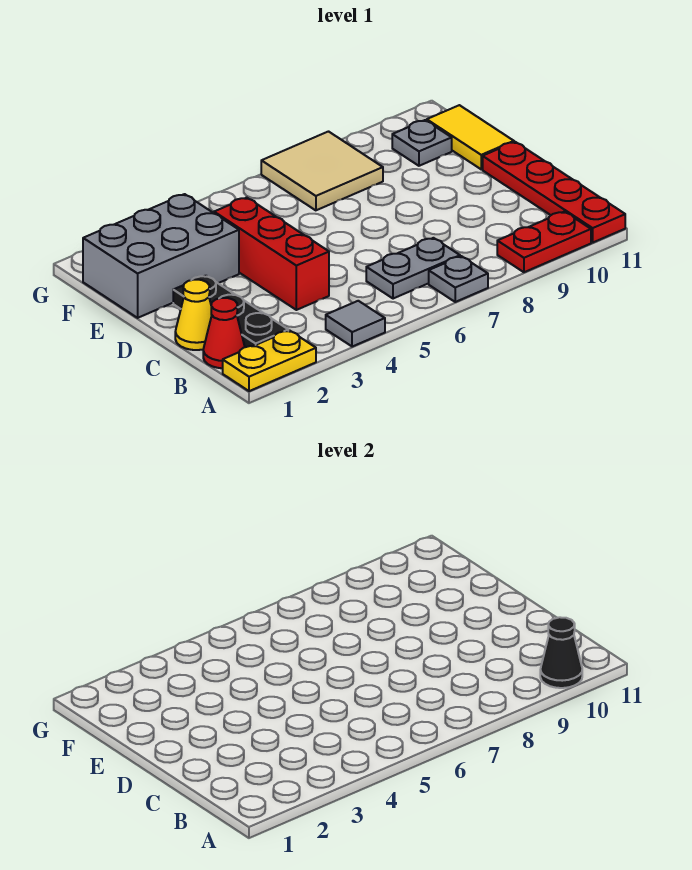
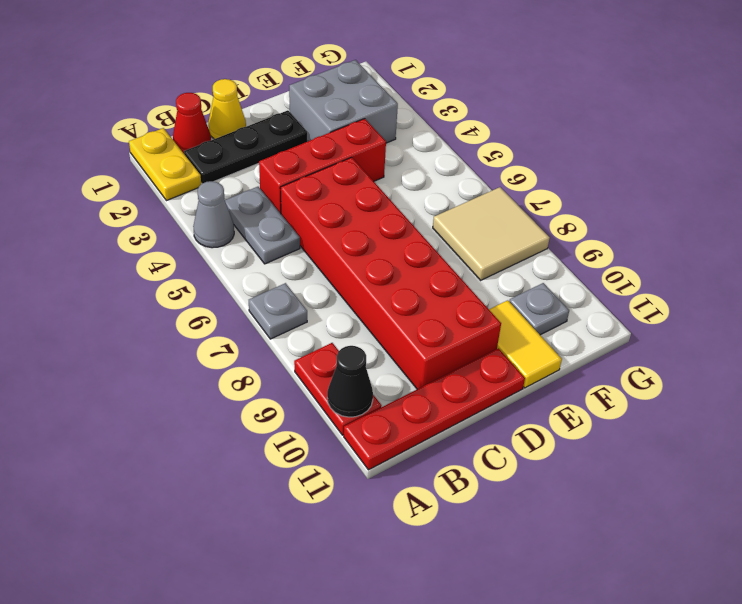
grey tile A4 level 1 -> grey cone A4 level 1
grey plate B6:B7 level 1 -> grey plate B4:B5 level 1
none -> red brick C5:D10 level 1
grey brick E1:F3 level 1 -> grey brick E2:F3 level 1
yellow tile E11:F11 level 1 -> yellow tile E10:E11 level 1

